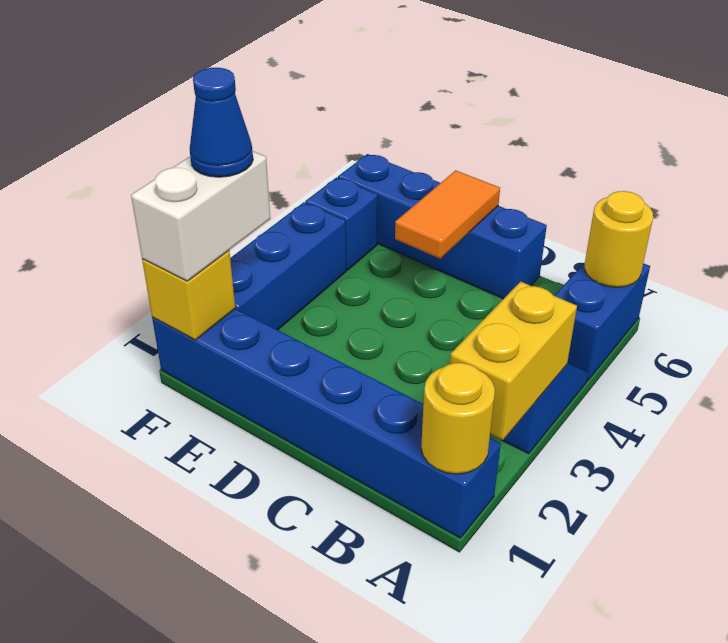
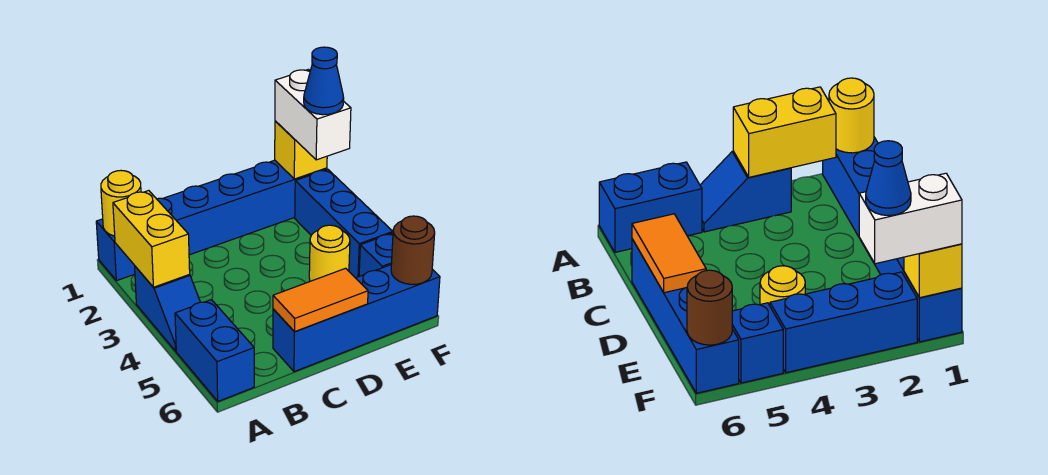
yellow round brick A6 level 2 -> yellow round brick E4 level 1
orange tile D5:D6 level 2 -> orange tile C6:D6 level 2
none -> brown round brick F6 level 2

